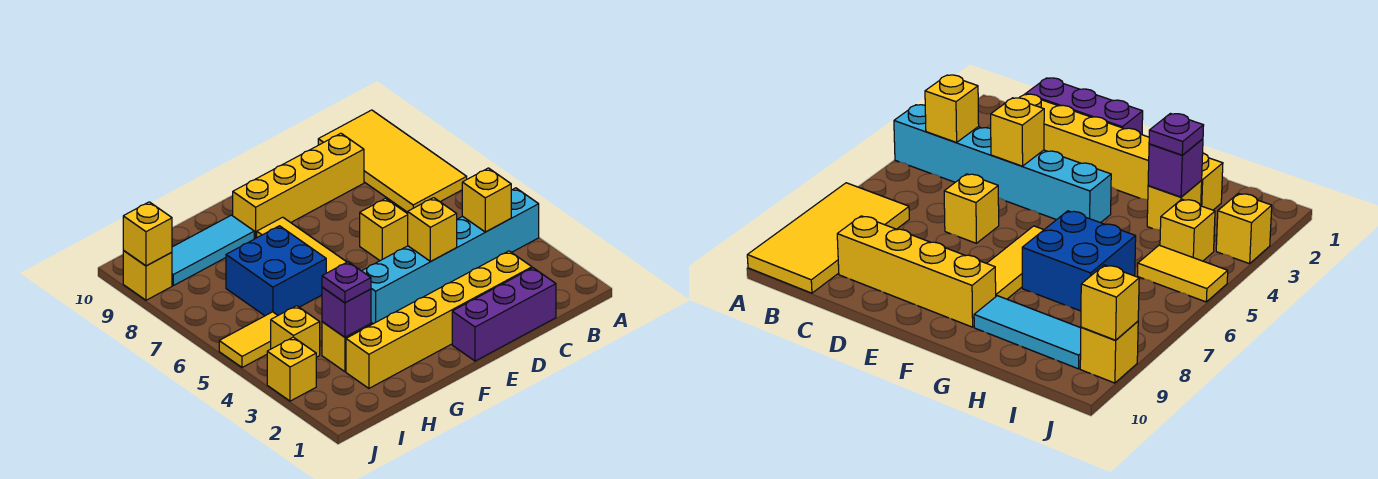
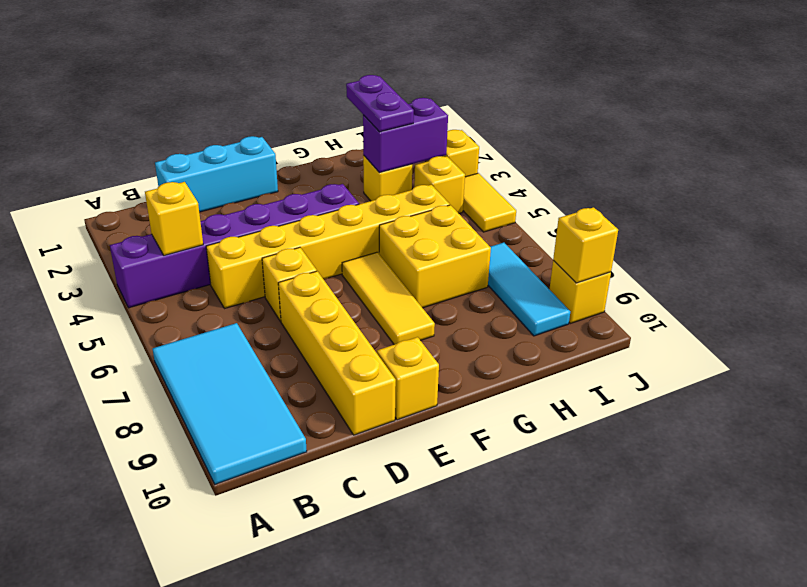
cyan brick A4:F4 level 1 -> purple brick A4:F4 level 1
yellow tile A7:B10 level 1 -> cyan tile A7:B10 level 1
purple brick C1:E1 level 1 -> cyan brick C1:E1 level 1
yellow brick C2:H2 level 1 -> yellow brick C5:H5 level 1
yellow brick C9:F9 level 1 -> yellow brick D7:D10 level 1
yellow brick D4 level 2 -> yellow brick E10 level 1
blue brick G6:H7 level 1 -> yellow brick G6:H7 level 1
cyan tile G9:I9 level 1 -> cyan tile I7:I9 level 1
purple brick H3 level 2 -> purple brick H3:I3 level 2
purple plate H3 level 3 -> purple plate H2:H3 level 3
yellow tile I5:J5 level 1 -> yellow tile J4:J5 level 1

